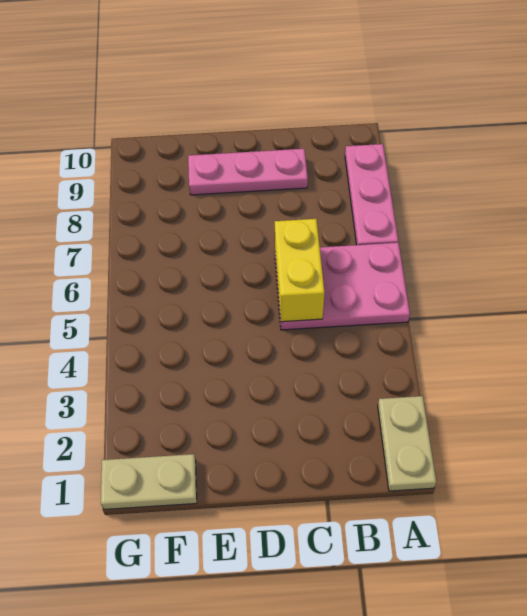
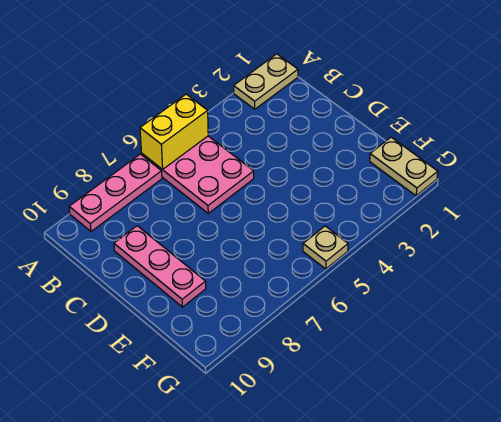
yellow brick C5:C6 level 2 -> yellow brick A5:A6 level 2
none -> tan plate G5 level 1

